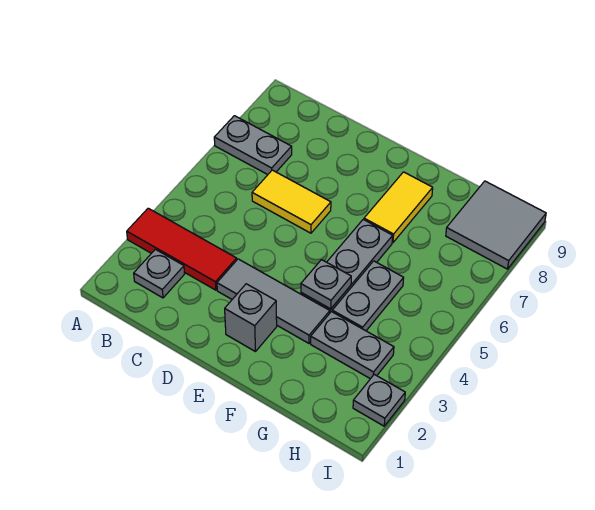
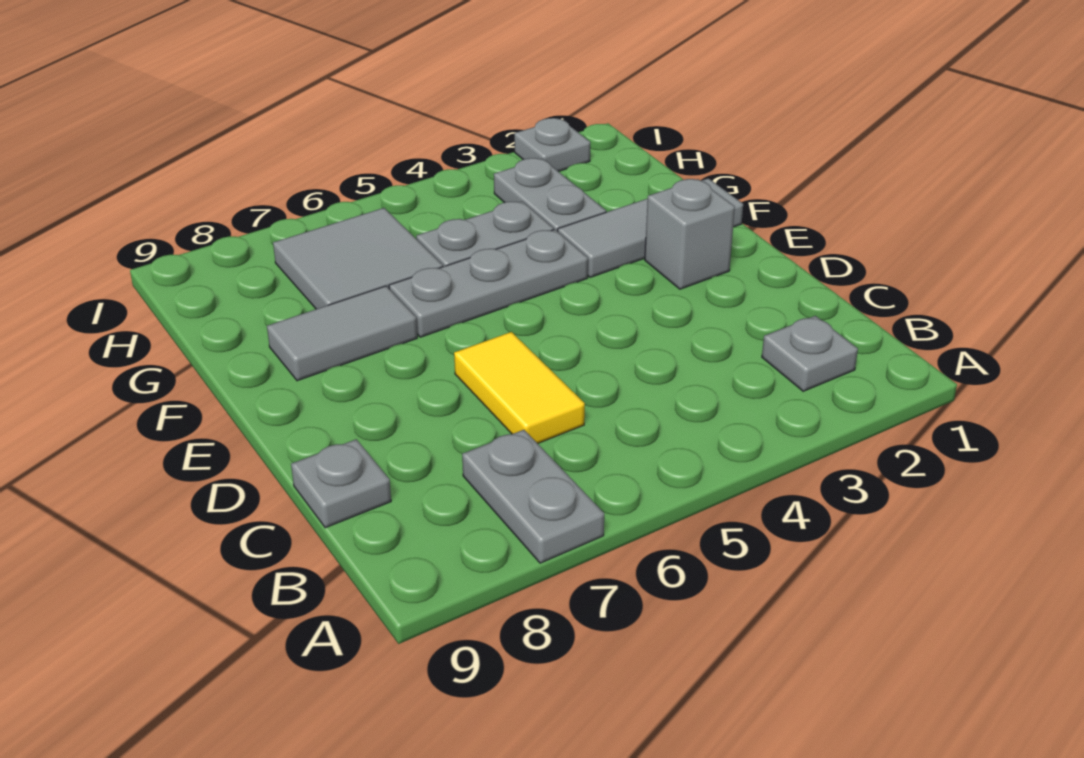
red tile A3:C3 level 1 -> none
grey tile D3:F3 level 1 -> grey tile F1:F3 level 1
grey plate F4 level 2 -> grey plate C9 level 1
yellow tile F7:F8 level 1 -> grey tile F7:F8 level 1
grey tile H8:I9 level 1 -> grey tile G6:H7 level 1

